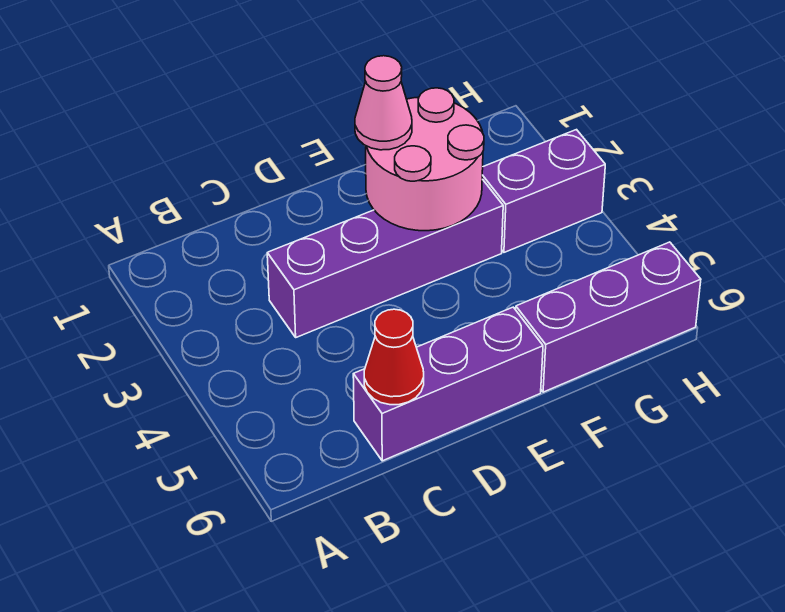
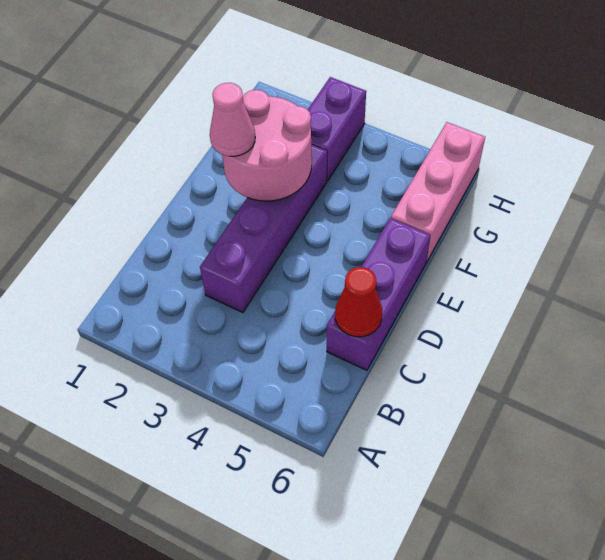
purple brick F6:H6 level 1 -> pink brick F6:H6 level 1

